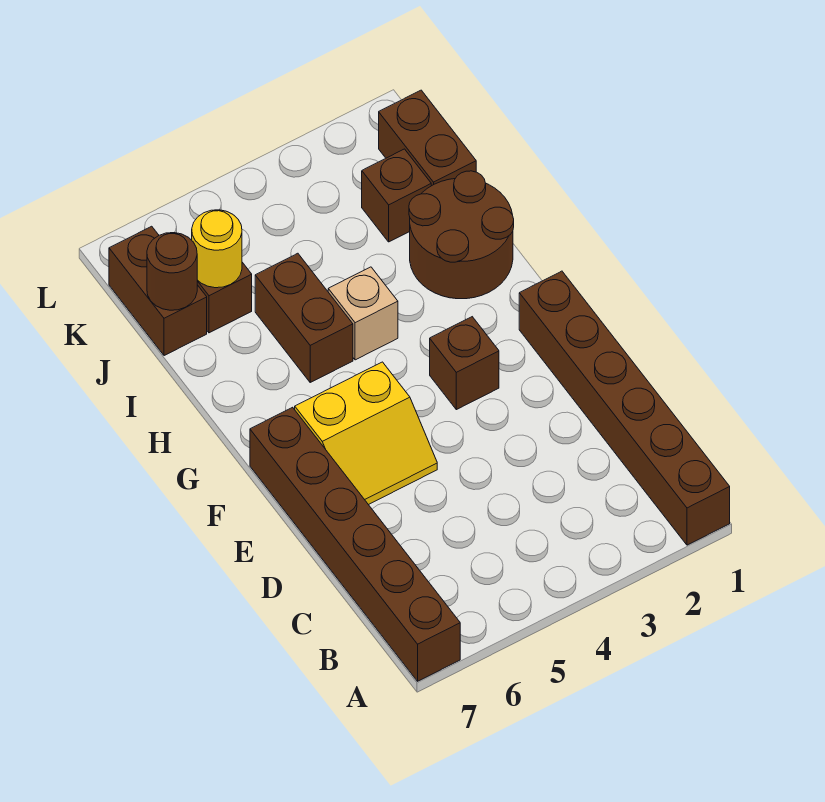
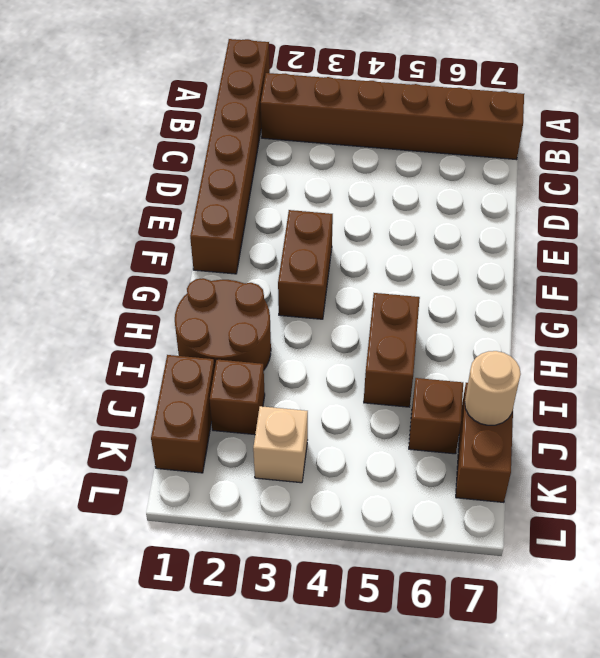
brown brick A7:F7 level 1 -> brown brick B2:B7 level 1
yellow slope E5:F6 level 1 top F -> none
brown brick F3 level 1 -> brown brick F3:G3 level 1
tan brick H4 level 1 -> tan brick K3 level 1
yellow round brick J6 level 2 -> none
brown round brick J7 level 2 -> tan round brick J7 level 2

